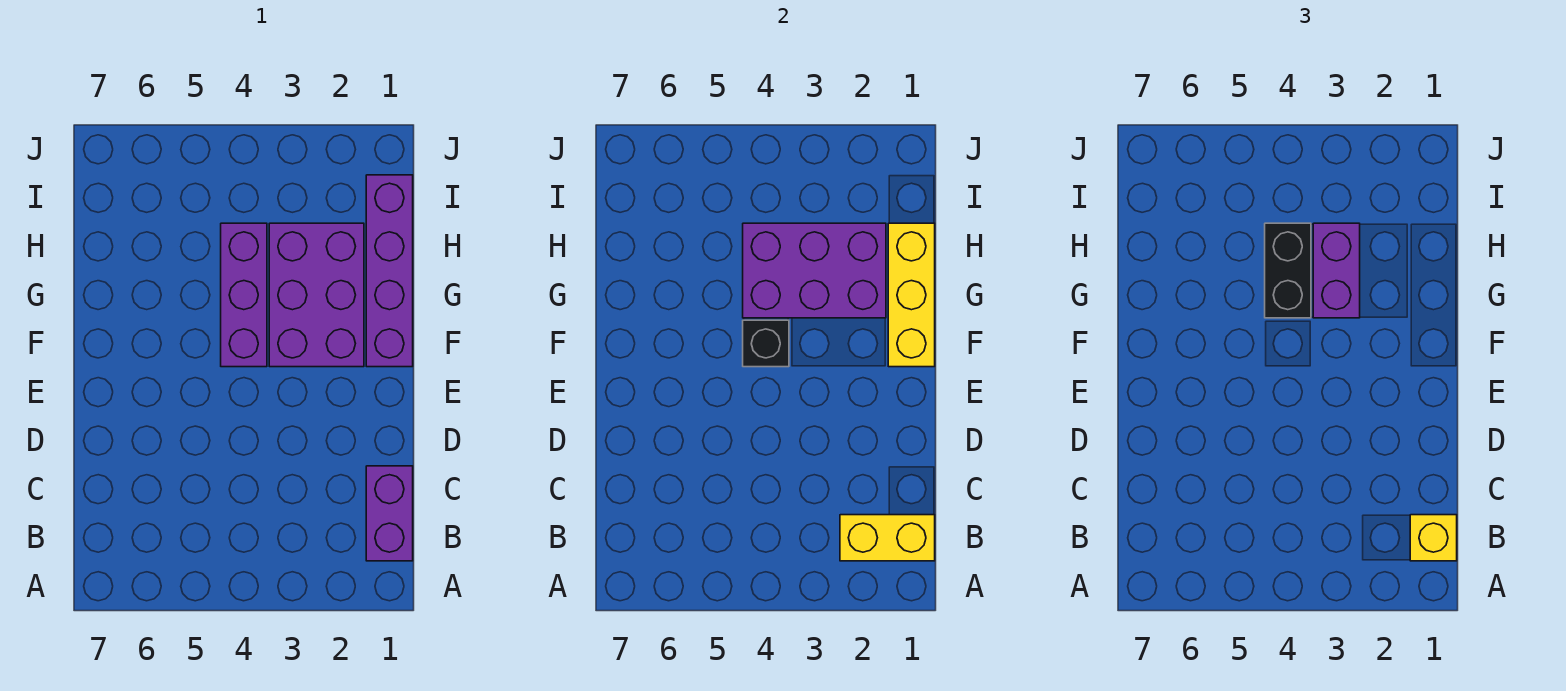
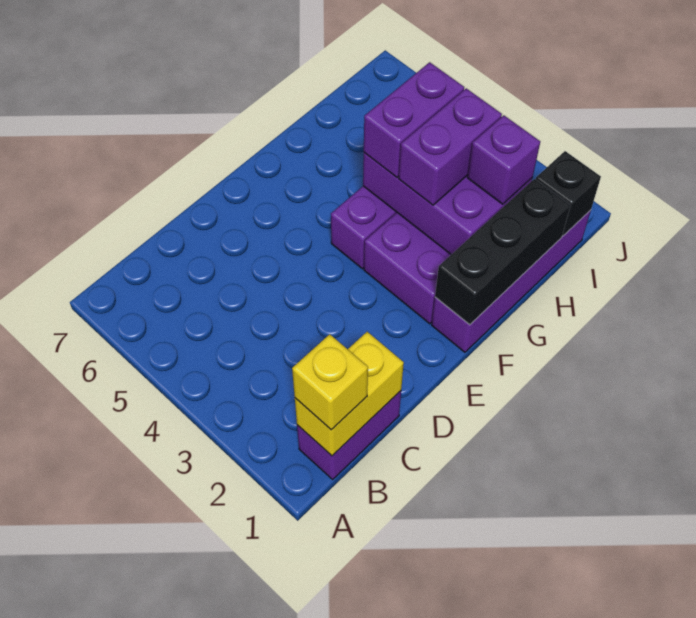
yellow brick B1:B2 level 2 -> yellow brick B1:C1 level 2
yellow brick F1:H1 level 2 -> black brick F1:H1 level 2
black brick F4 level 2 -> black brick I1 level 2
black brick G4:H4 level 3 -> purple brick G4:H4 level 3
none -> purple brick H2 level 3

